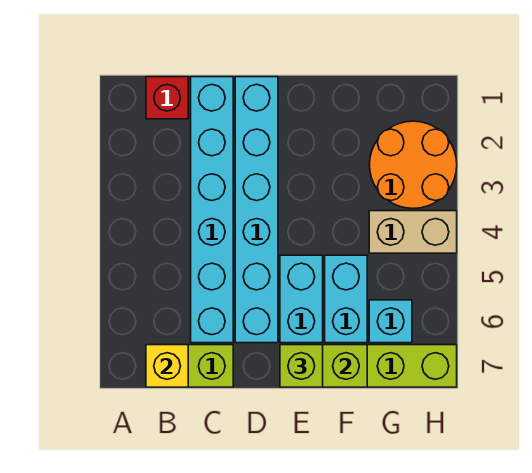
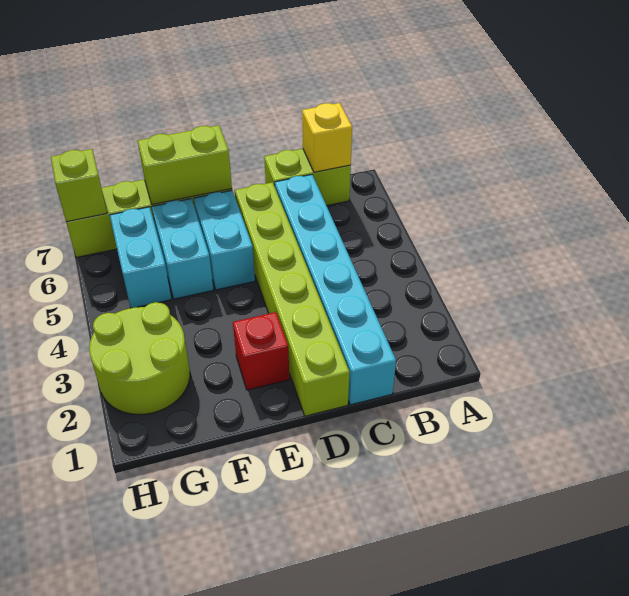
red brick B1 level 1 -> red brick E2 level 1
cyan brick D1:D6 level 1 -> lime brick D1:D6 level 1
lime brick E7 level 3 -> lime brick H7 level 2
orange round brick G2:H3 level 1 -> lime round brick G2:H3 level 1
tan brick G4:H4 level 1 -> none
cyan brick G6 level 1 -> cyan brick G5:G6 level 1

